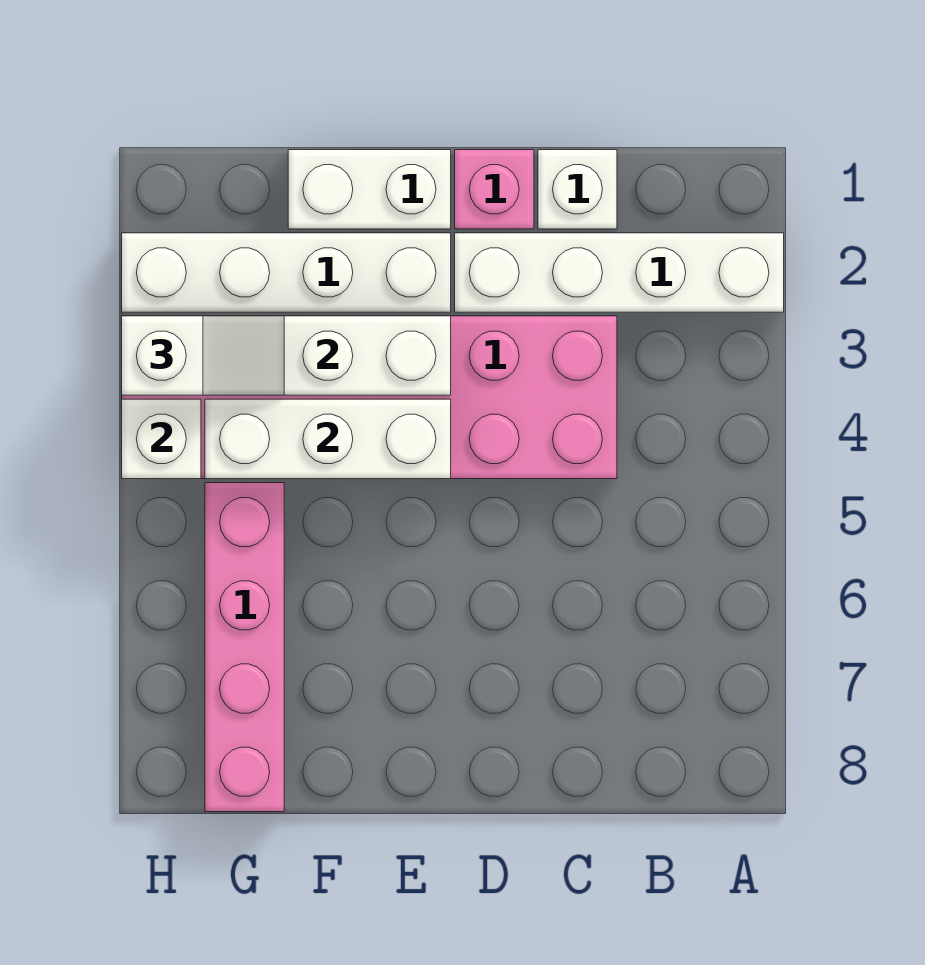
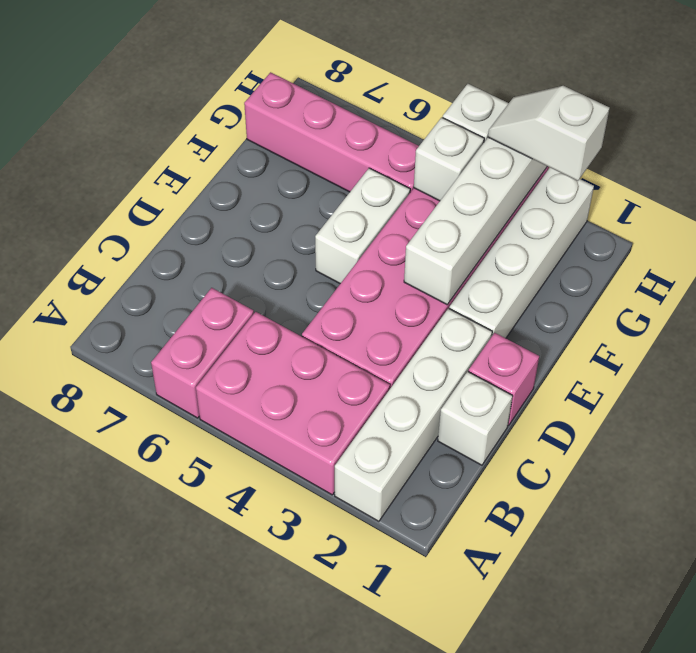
none -> pink brick A3:B5 level 1
none -> pink brick A6:B6 level 1
white brick E1:F1 level 1 -> white brick E5:F5 level 1
white brick E4:G4 level 2 -> white brick G4 level 2
white slope G3:H3 level 3 top H -> white slope H2:H3 level 3 top 2

